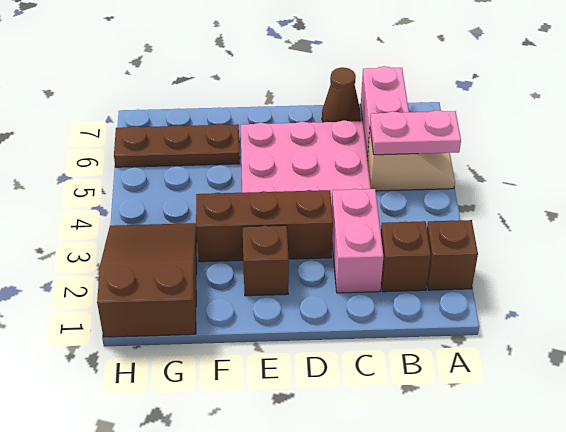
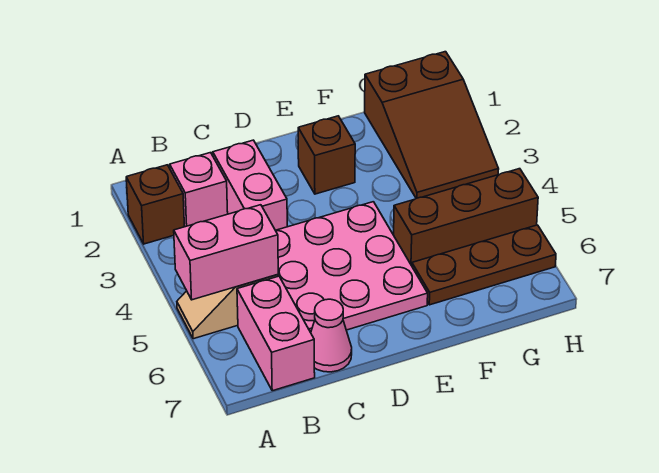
pink plate A5:B5 level 2 -> pink brick A5:B5 level 2
brown brick B2 level 1 -> pink brick B2 level 1
brown cone C7 level 1 -> pink cone C7 level 1
brown brick D3:F3 level 1 -> brown brick F5:H5 level 1

